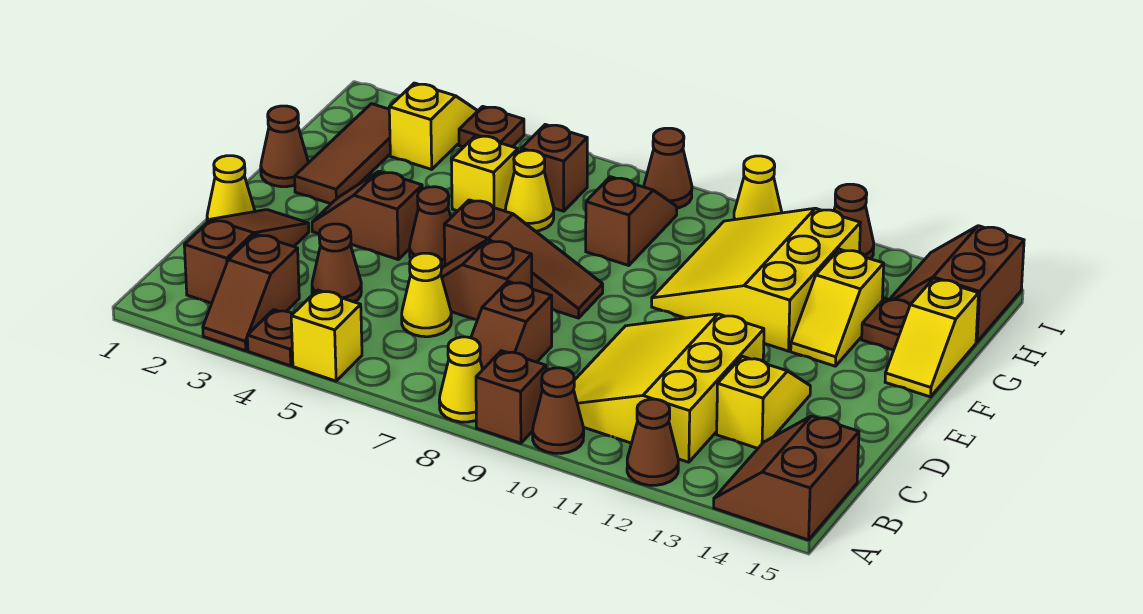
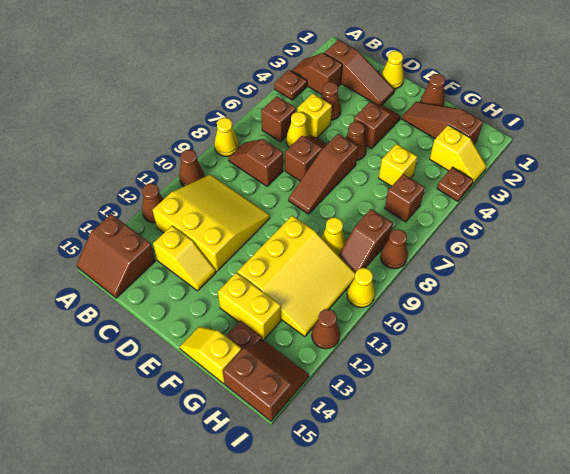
yellow brick A5 level 1 -> yellow brick C5 level 1
brown brick A9 level 1 -> brown brick B6 level 1
brown slope A14:B15 level 1 top 15 -> brown slope A14:B15 level 1 top 14
brown tile F2:H2 level 1 -> brown slope F2:H2 level 1 top H
yellow slope F10:H12 level 1 top 12 -> yellow slope F10:H12 level 1 top F
yellow slope F13:G13 level 1 top G -> yellow brick F13:G13 level 1
yellow cone G6 level 1 -> yellow cone G9 level 1
brown slope G8:H8 level 1 top G -> brown slope H8:H9 level 1 top 8

